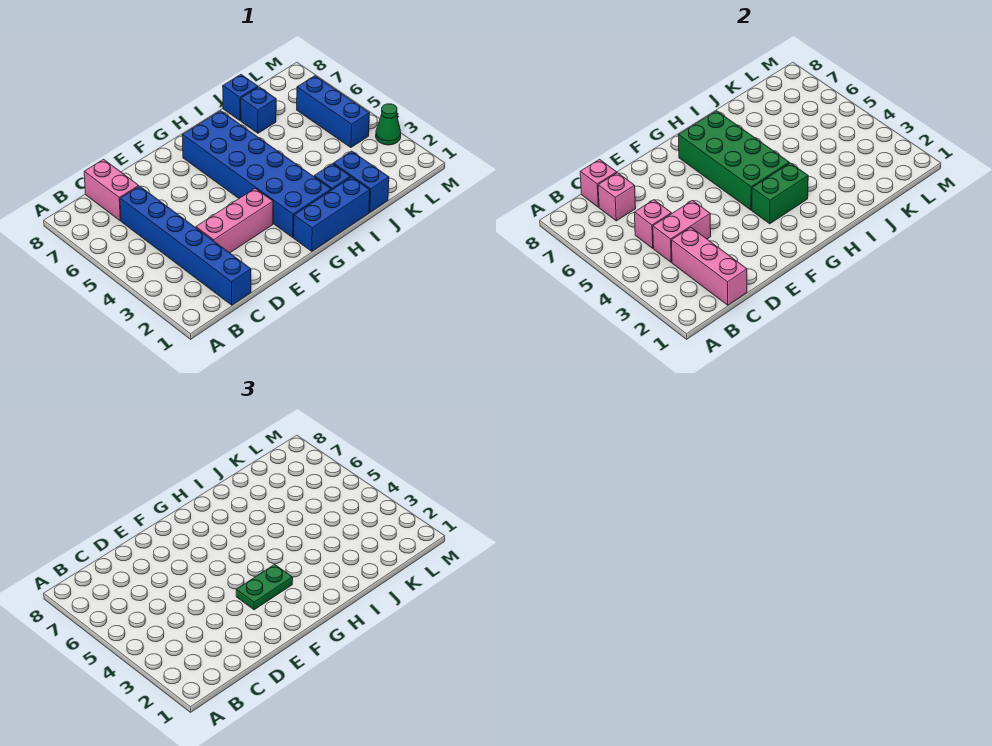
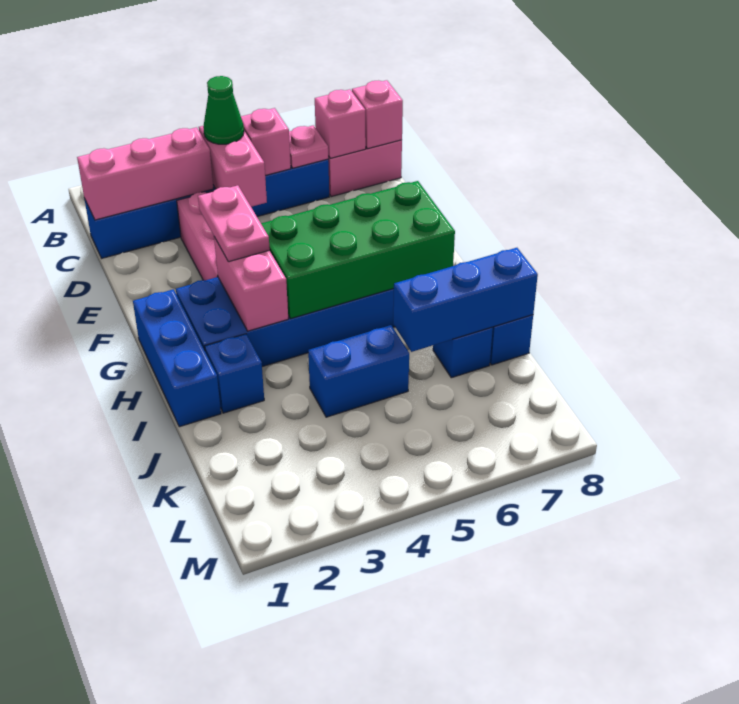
none -> pink plate C6 level 2
green plate F3:G3 level 3 -> pink plate F3:G3 level 3
green brick G3:H3 level 2 -> pink brick G3:H3 level 2
blue brick J1:J2 level 1 -> blue brick J4:J5 level 1
blue brick L4:L6 level 1 -> blue brick J6:J8 level 2
green cone M3 level 1 -> green cone C4 level 3

